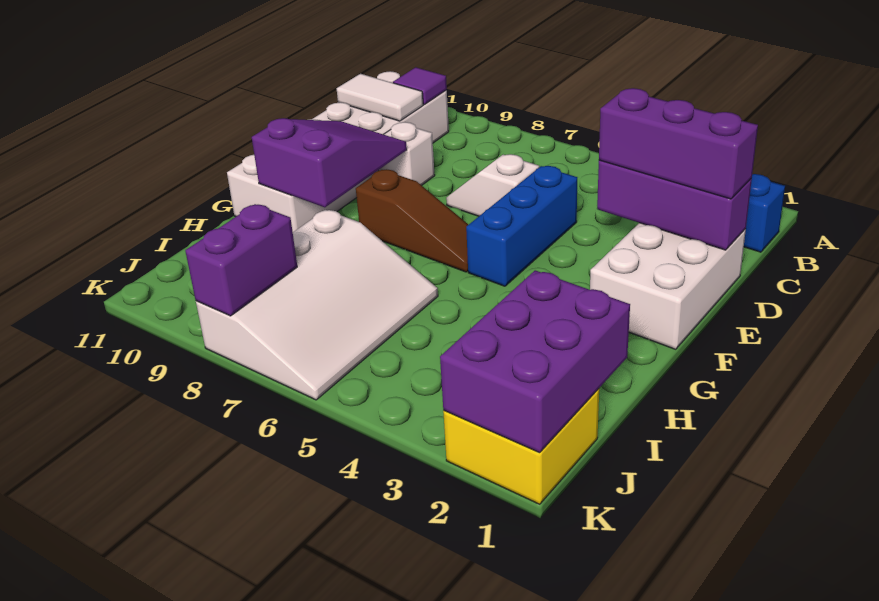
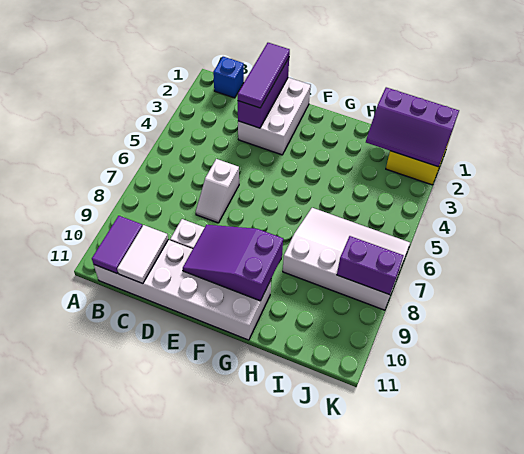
purple tile B10 level 2 -> purple tile B10:B11 level 2
white brick D1:F2 level 1 -> white brick D1:E3 level 1
purple brick D1:D3 level 3 -> purple tile D1:D3 level 3
blue brick D5:F5 level 1 -> none
brown slope F6:F8 level 1 top 8 -> none
purple brick I1:K2 level 2 -> purple slope I1:K2 level 2 top 1

